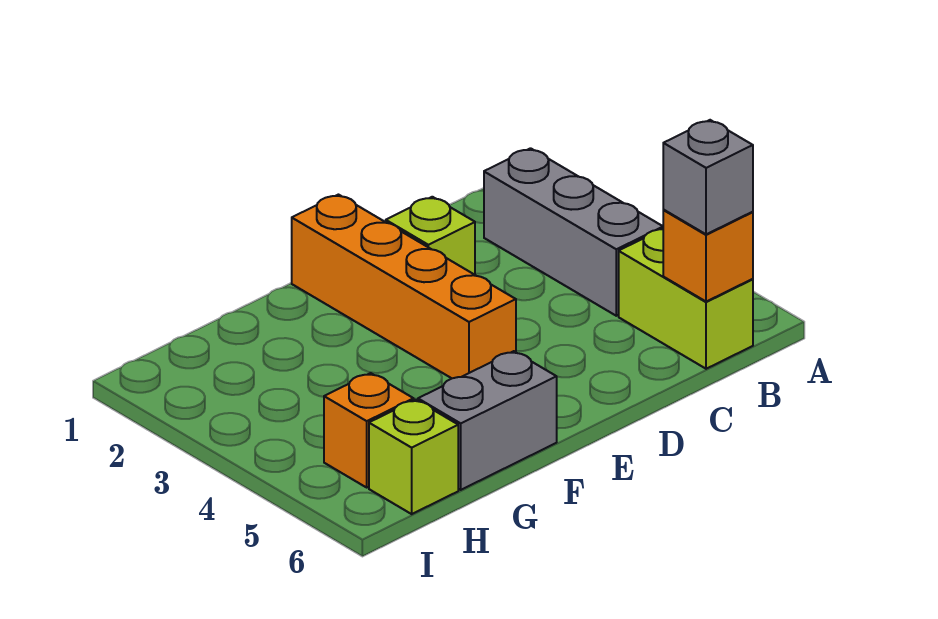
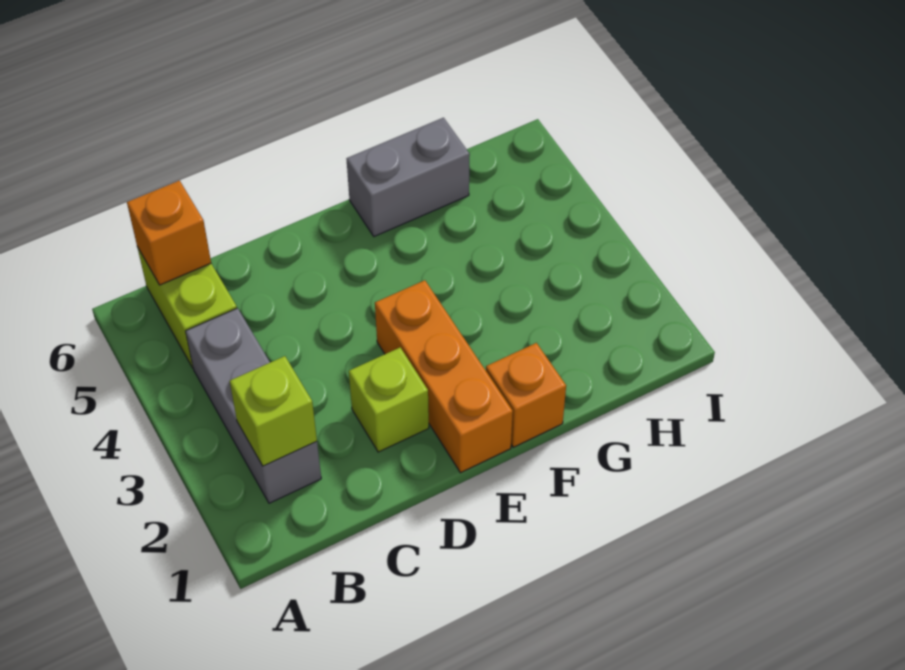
grey brick B6 level 3 -> none
orange brick E1:E4 level 1 -> orange brick E1:E3 level 1
orange brick H5 level 1 -> orange brick F1 level 1
lime brick H6 level 1 -> lime brick B2 level 2

